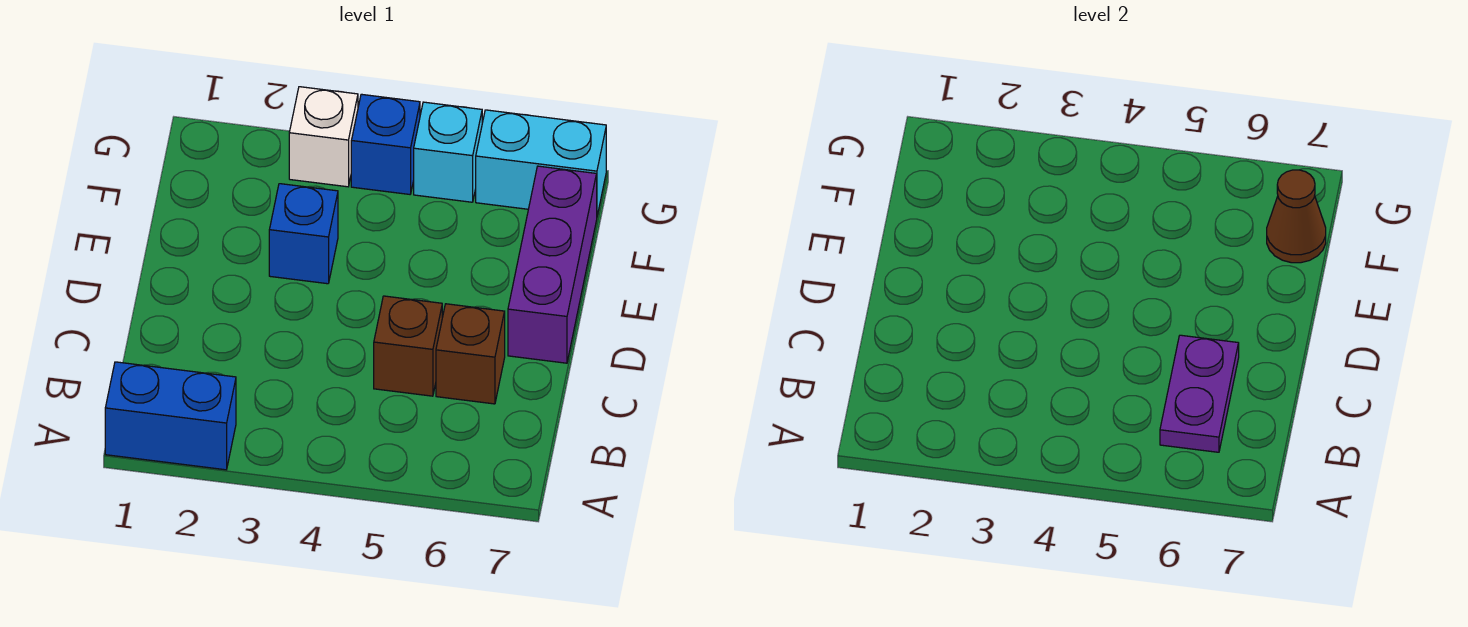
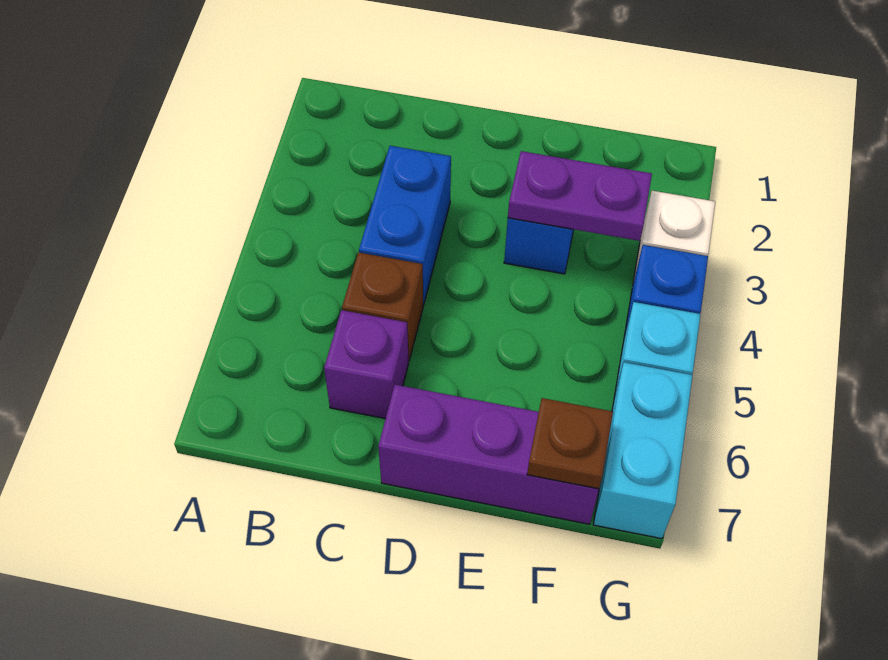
blue brick A1:A2 level 1 -> blue brick C3:C4 level 1
purple plate B6:C6 level 2 -> purple plate E3:F3 level 2
brown brick C6 level 1 -> purple brick C6 level 1
brown cone F7 level 2 -> brown plate F7 level 2

